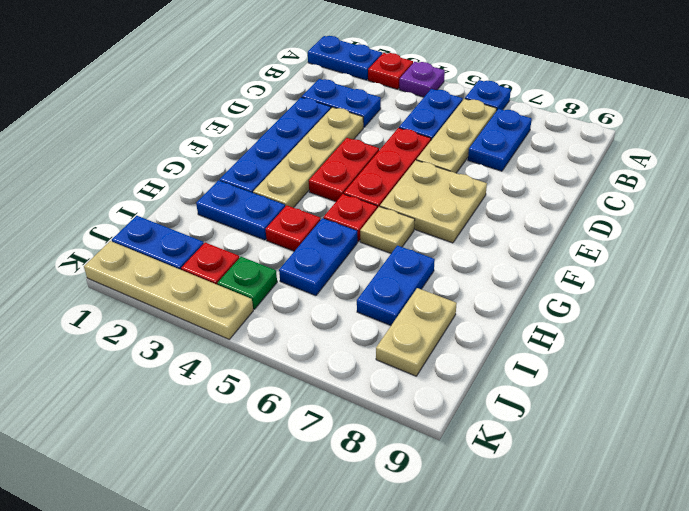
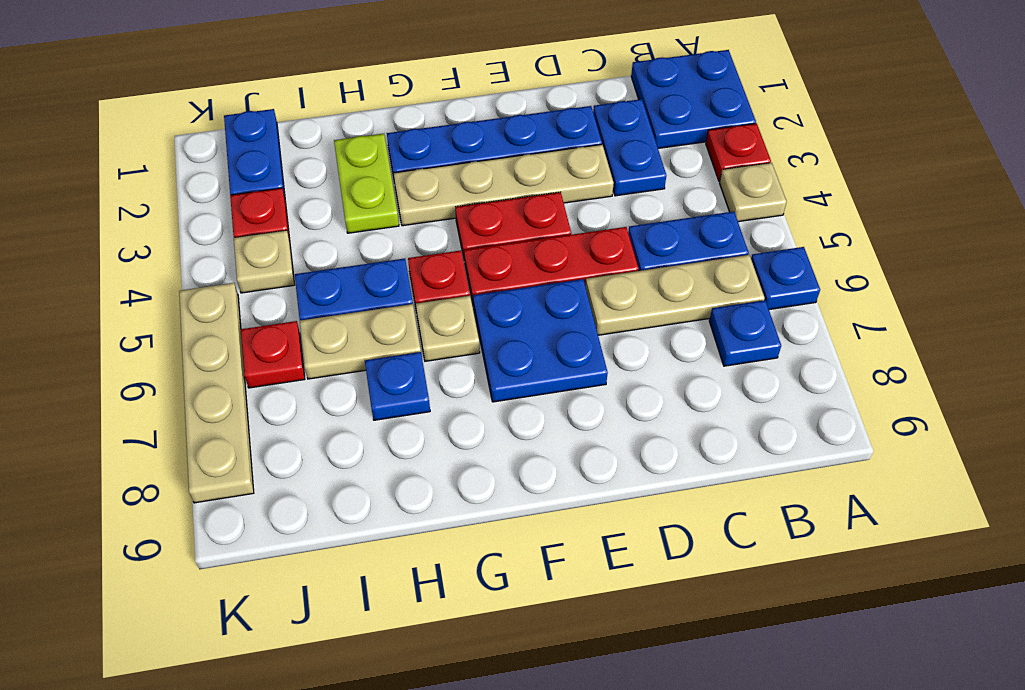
blue plate A1:A2 level 1 -> blue plate A1:B2 level 1
purple plate A4 level 1 -> tan plate A4 level 1
blue plate B7:C7 level 1 -> blue plate B7 level 1
tan plate E6:F7 level 1 -> blue plate E6:F7 level 1
blue plate H2:H3 level 1 -> lime plate H2:H3 level 1
red plate H4 level 1 -> red plate J6 level 1
blue plate H7:I7 level 1 -> blue plate H7 level 1
tan plate I8:J8 level 1 -> tan plate H6:I6 level 1
green plate J4 level 1 -> tan plate J4 level 1
tan plate K1:K4 level 1 -> tan plate K5:K8 level 1

